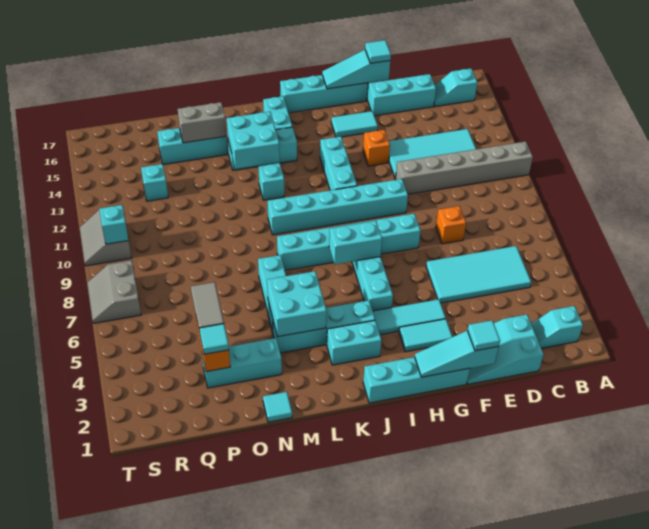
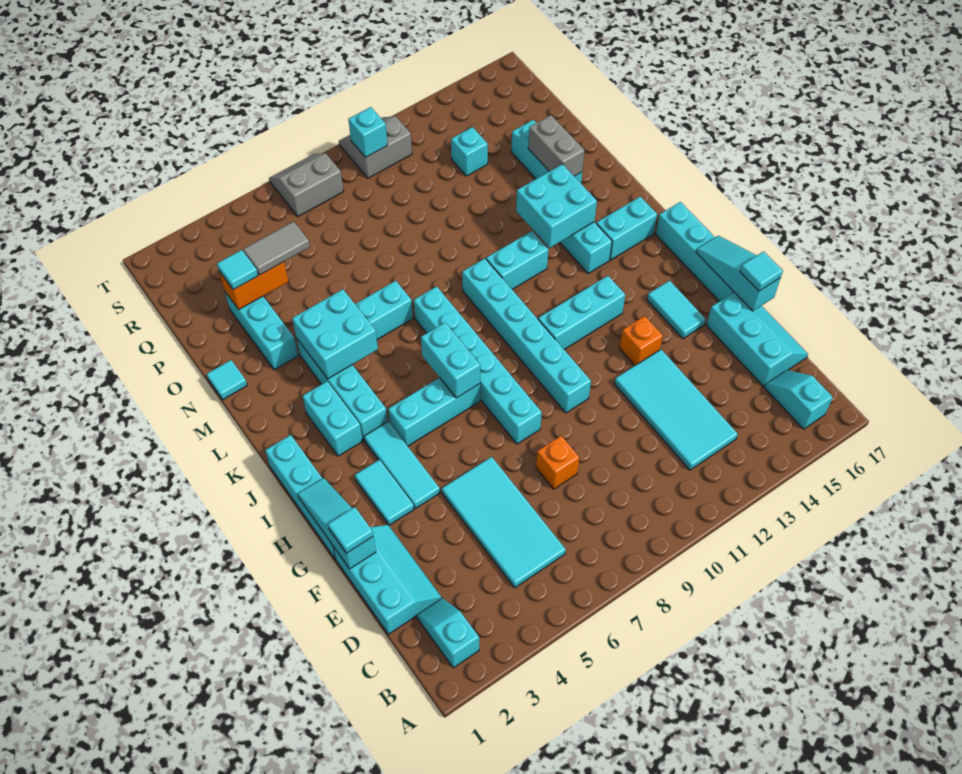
grey brick A11:F11 level 1 -> none
cyan slope D1:F2 level 1 top D -> cyan slope D1:F2 level 1 top 1
cyan brick L12 level 1 -> cyan brick L11:L12 level 1

